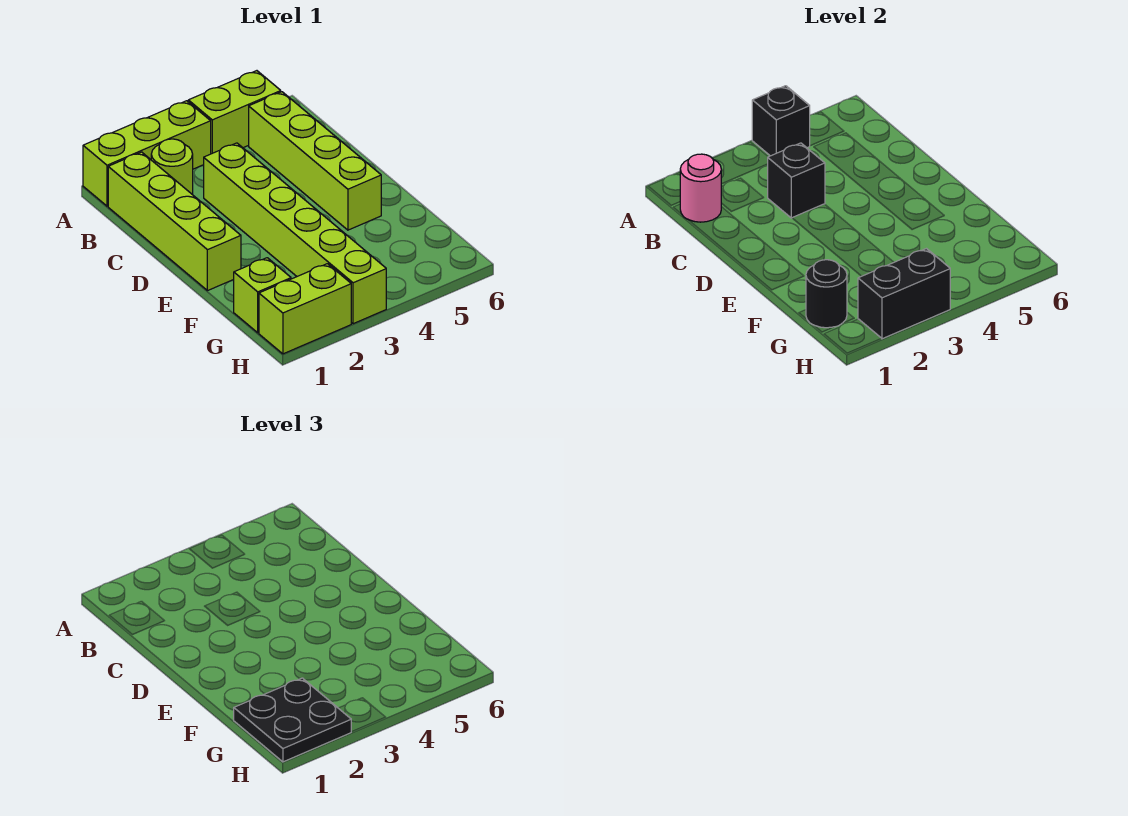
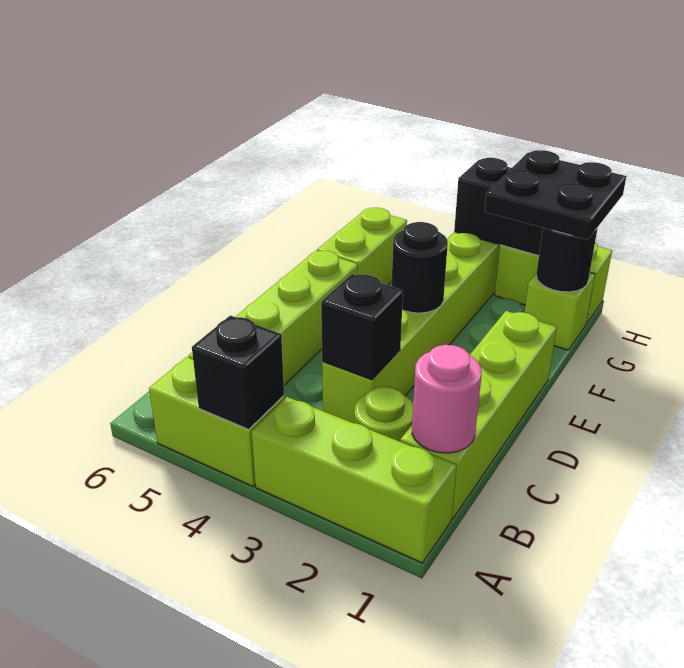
none -> black round brick E3 level 2
none -> lime brick F5:G5 level 1

